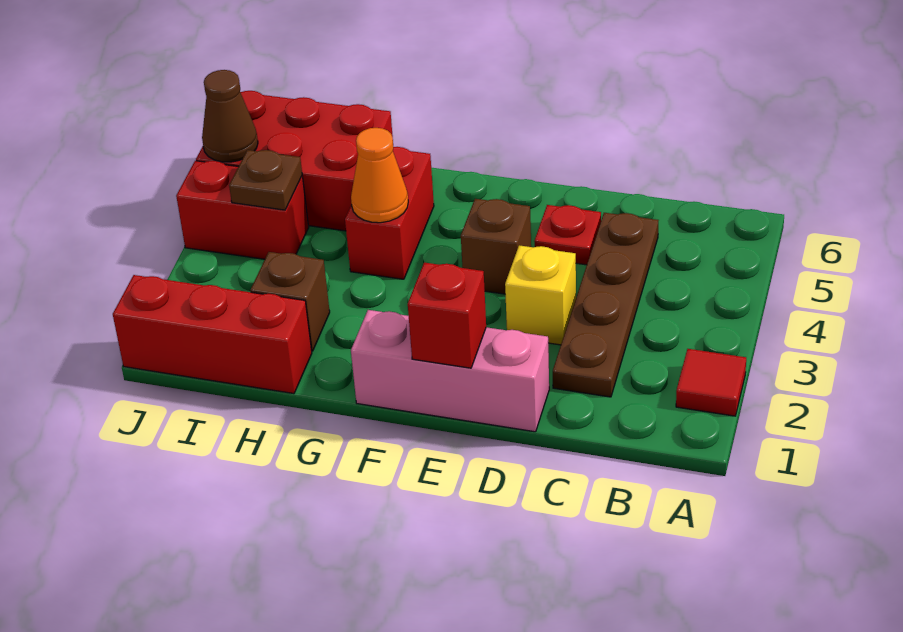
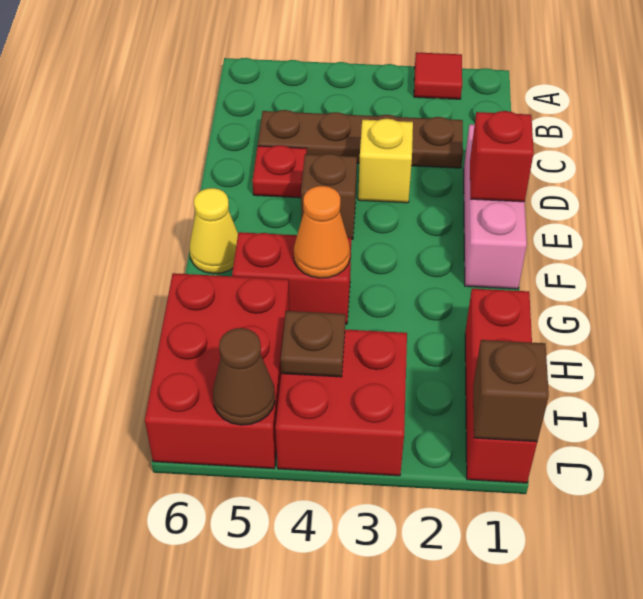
none -> yellow cone F6 level 1
brown brick H2 level 1 -> brown brick J1 level 2
red brick I4:J4 level 1 -> red brick I3:J4 level 1

